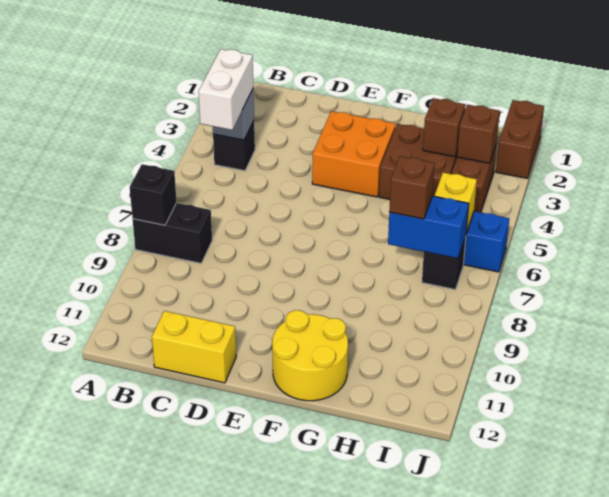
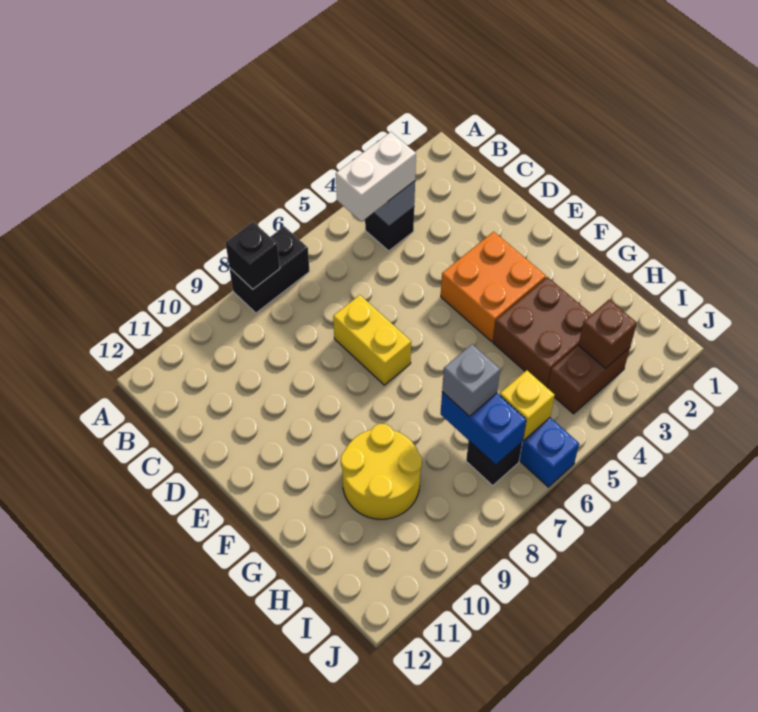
black brick A8:B8 level 1 -> black brick A7:A8 level 1
yellow brick C12:D12 level 1 -> yellow brick D7:E7 level 1
yellow round brick F11:G12 level 1 -> yellow round brick G9:H10 level 1
brown brick H3 level 2 -> none
brown brick H7 level 3 -> grey brick H7 level 3
brown brick J1:J2 level 1 -> none

